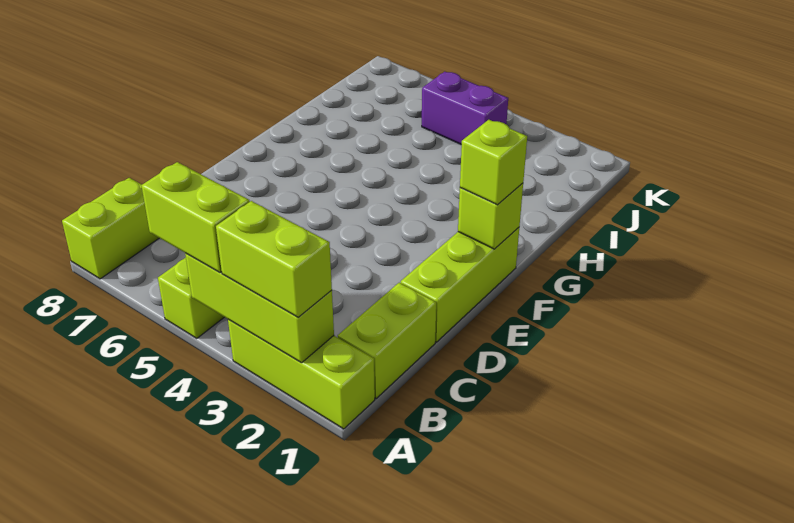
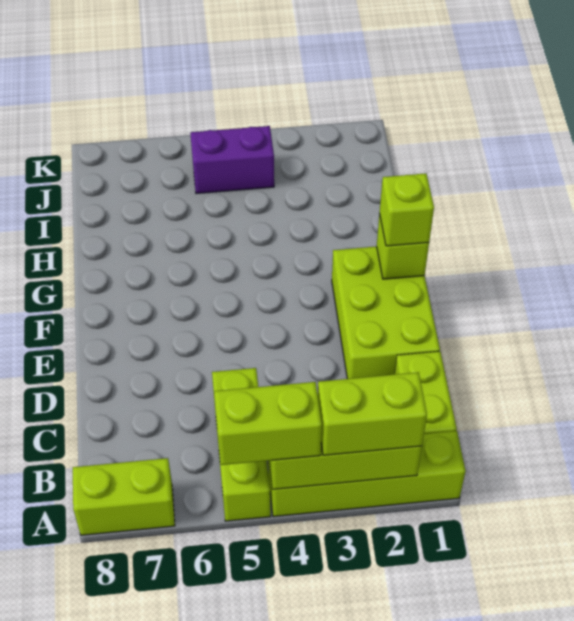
lime brick A1:A3 level 1 -> lime brick A1:A4 level 1
lime brick A8:B8 level 1 -> lime brick A7:A8 level 1
lime brick D1:F1 level 1 -> lime brick D1:F2 level 1

